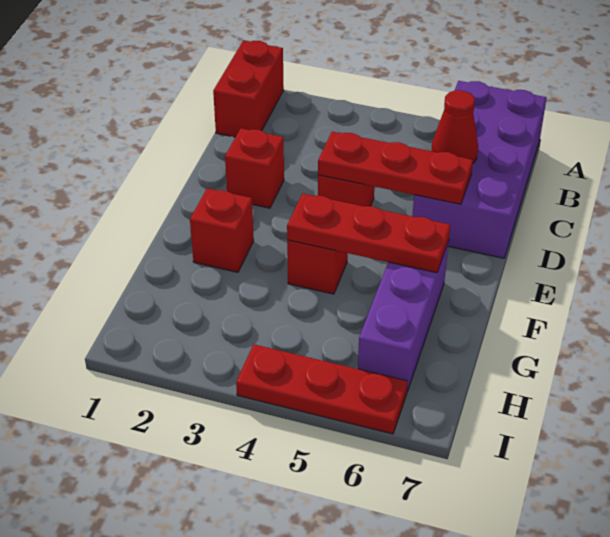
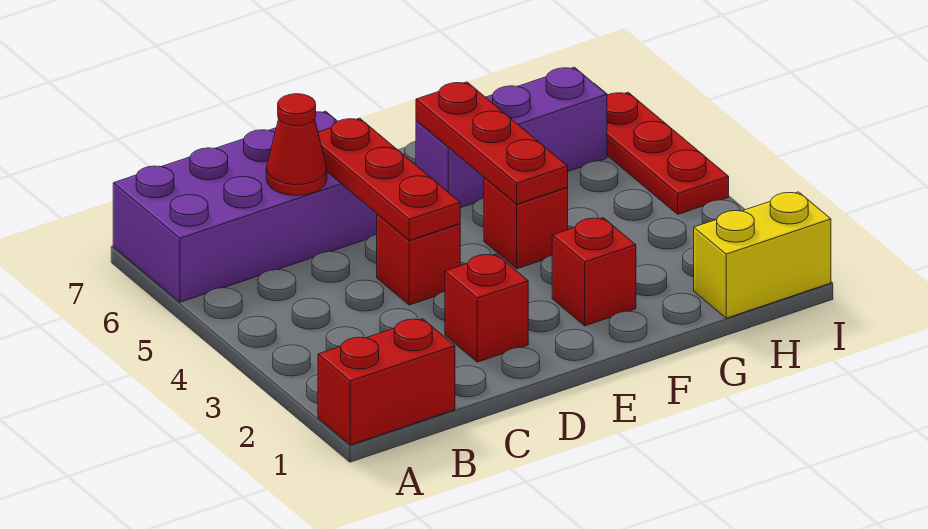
none -> yellow brick H1:I1 level 1

